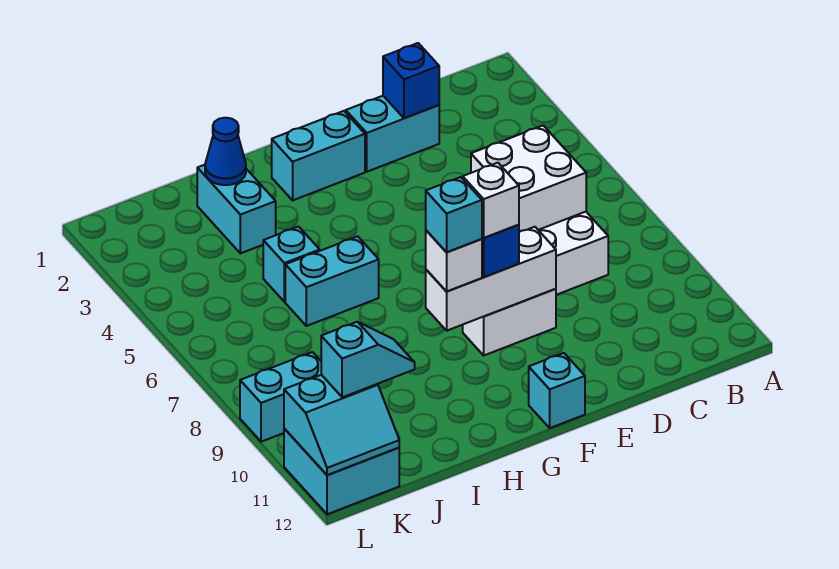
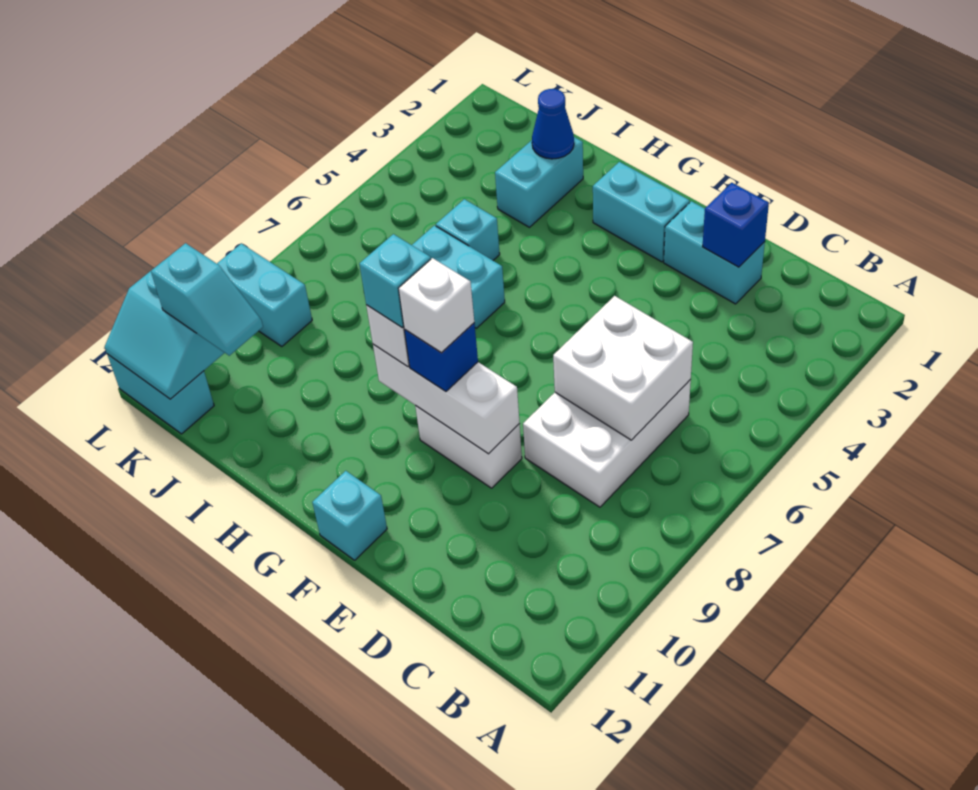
cyan brick K11:L12 level 1 -> cyan brick K12:L12 level 1

